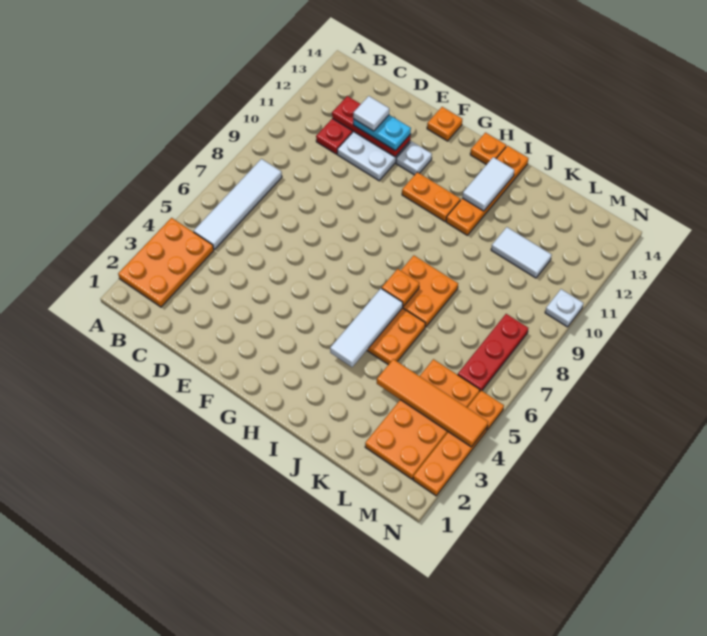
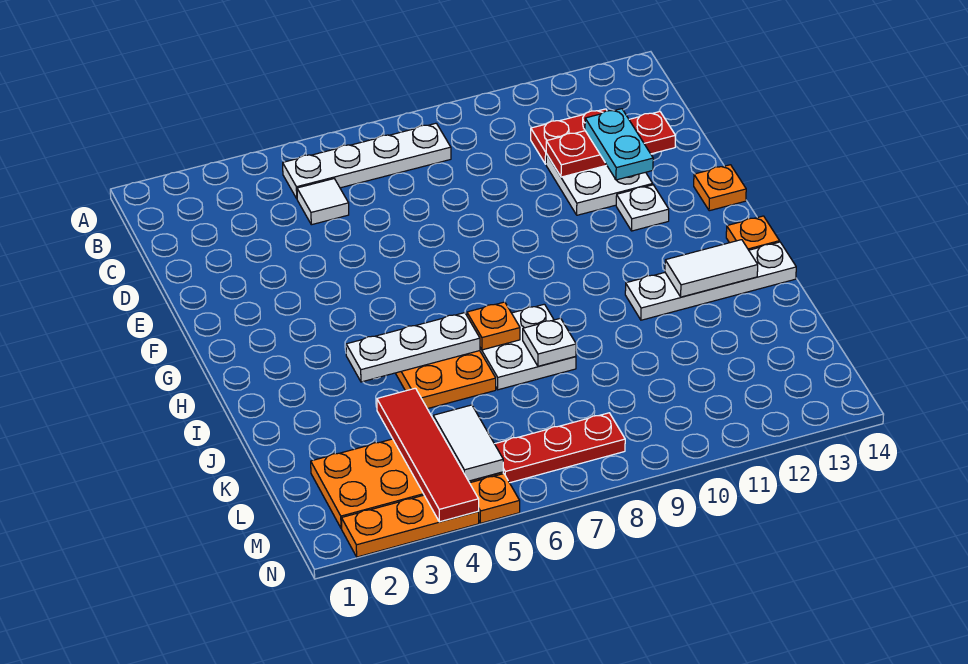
orange plate A2:B4 level 1 -> none
white tile B5:B8 level 1 -> white plate B5:B8 level 1
red plate C12:E12 level 2 -> red plate D11:D13 level 2
white tile D12 level 4 -> white tile C5 level 1
orange plate G11:H11 level 1 -> none
white tile I4:I6 level 2 -> white plate I4:I6 level 2
orange plate I7:J8 level 1 -> white plate I7:J8 level 1
orange plate I11:I14 level 1 -> white plate I11:I14 level 1
orange tile K4:N4 level 2 -> red tile K4:N4 level 2
white tile K11:L11 level 1 -> white tile L5:M5 level 2
white plate N10 level 1 -> white plate J8 level 2

